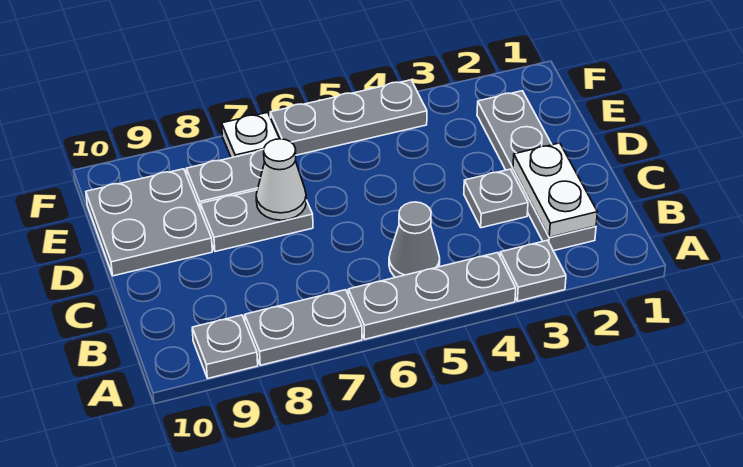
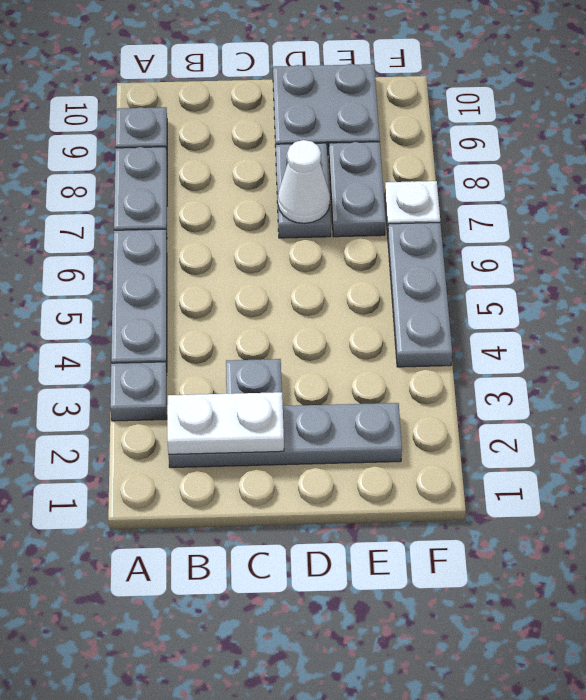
grey cone B5 level 1 -> none

